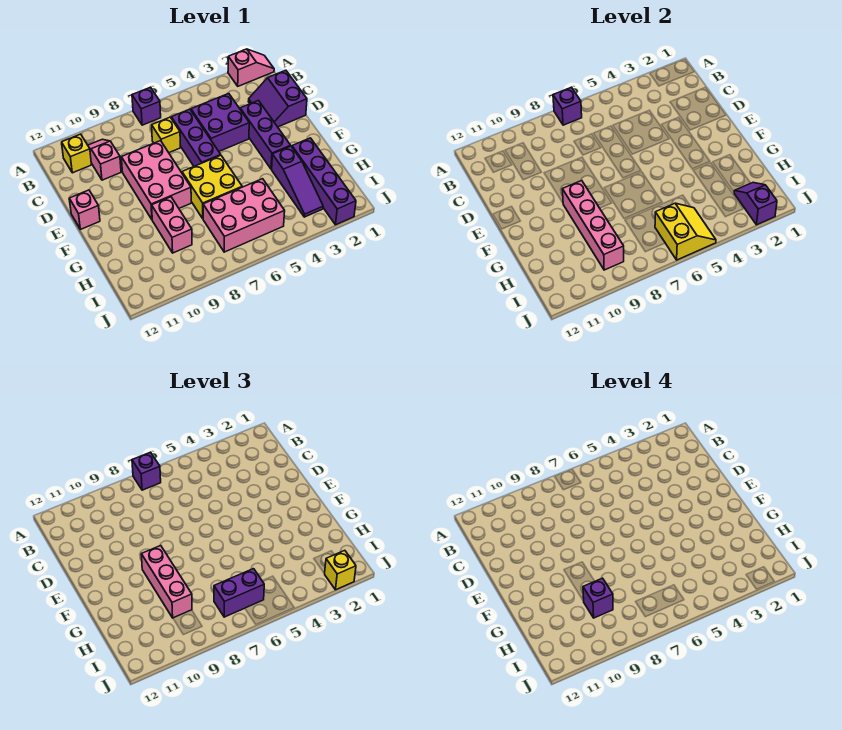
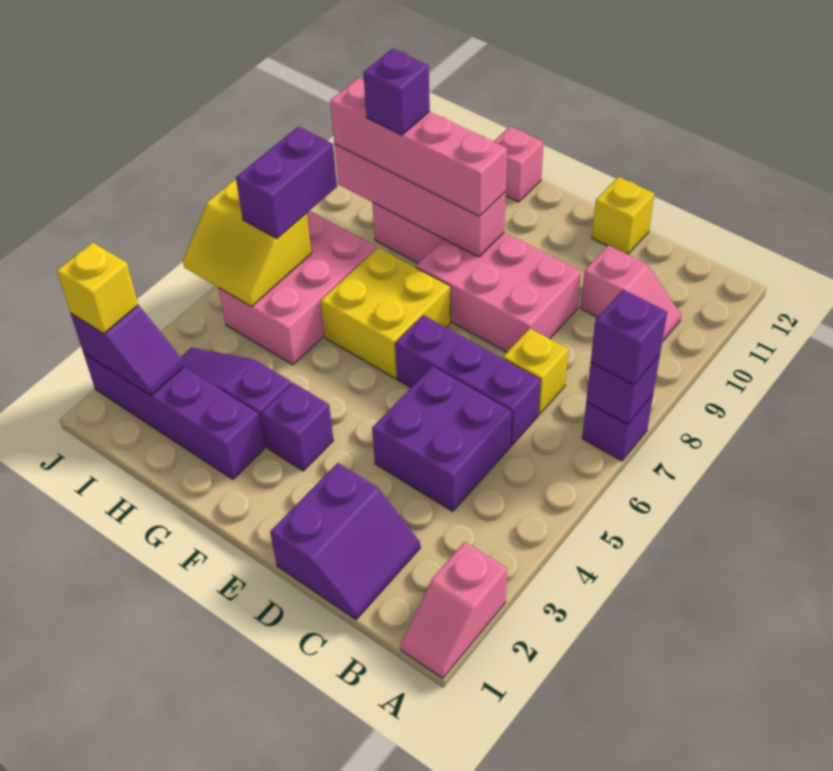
yellow brick B11 level 1 -> yellow brick D12 level 1
purple slope C1:D2 level 1 top 1 -> purple slope C1:D2 level 1 top D
purple brick D3:F3 level 1 -> purple brick F3 level 1
pink brick E12 level 1 -> pink brick G12 level 1
pink brick F9:H9 level 3 -> pink brick F9:I9 level 3

